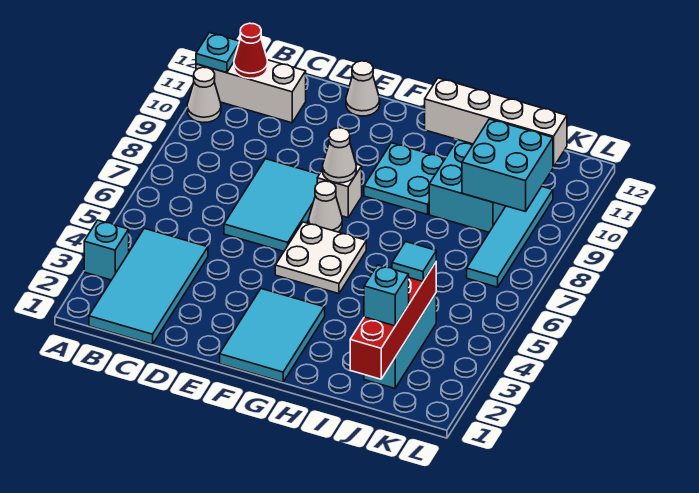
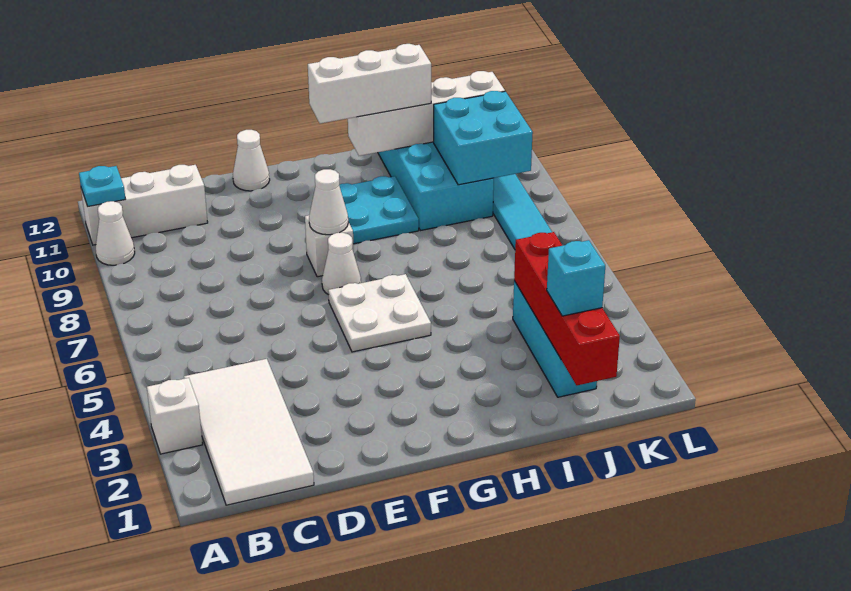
cyan brick A3 level 1 -> white brick A3 level 1
cyan tile B1:C4 level 1 -> white tile B1:C4 level 1
red cone B11 level 2 -> none
cyan tile D6:E8 level 1 -> none
cyan tile F1:G3 level 1 -> none
none -> white brick G11:I11 level 3
cyan tile J4 level 3 -> none

